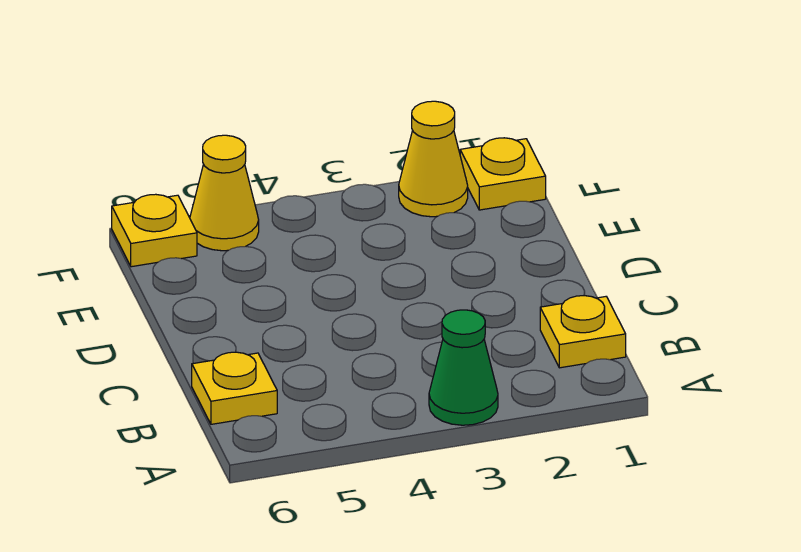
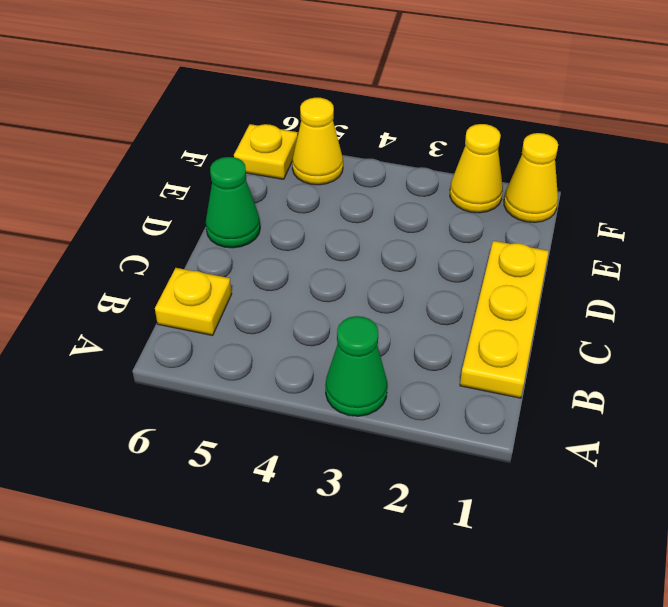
yellow plate B1 level 1 -> yellow plate B1:D1 level 1
none -> green cone D6 level 1
yellow plate F1 level 1 -> yellow cone F1 level 1

